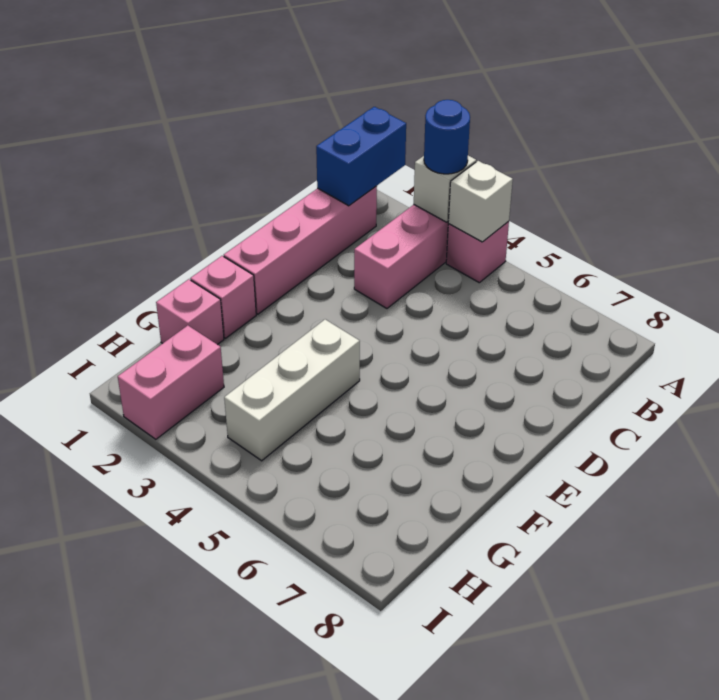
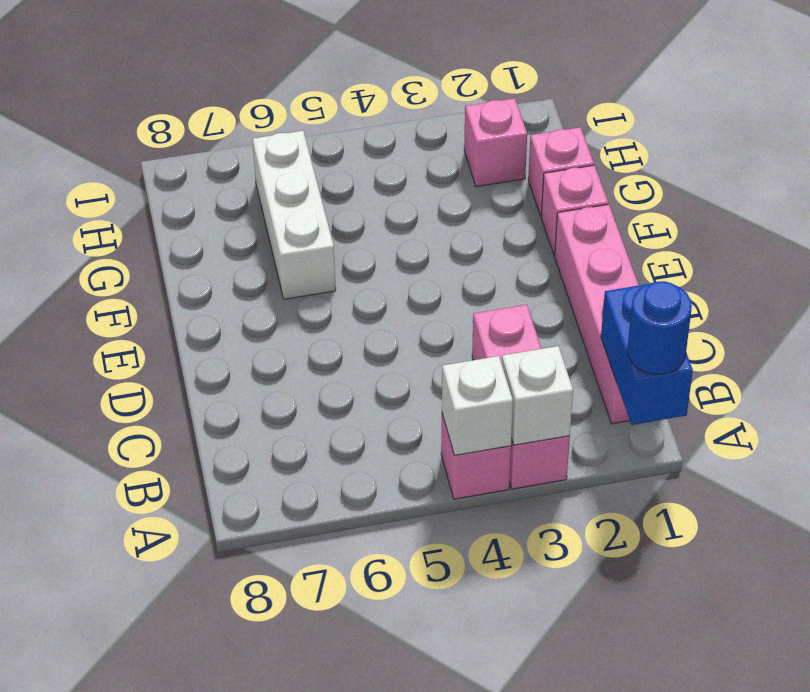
blue round brick A3 level 3 -> blue round brick A1 level 3
white brick F4:H4 level 1 -> white brick F6:H6 level 1
pink brick H2:I2 level 1 -> pink brick H2 level 1

